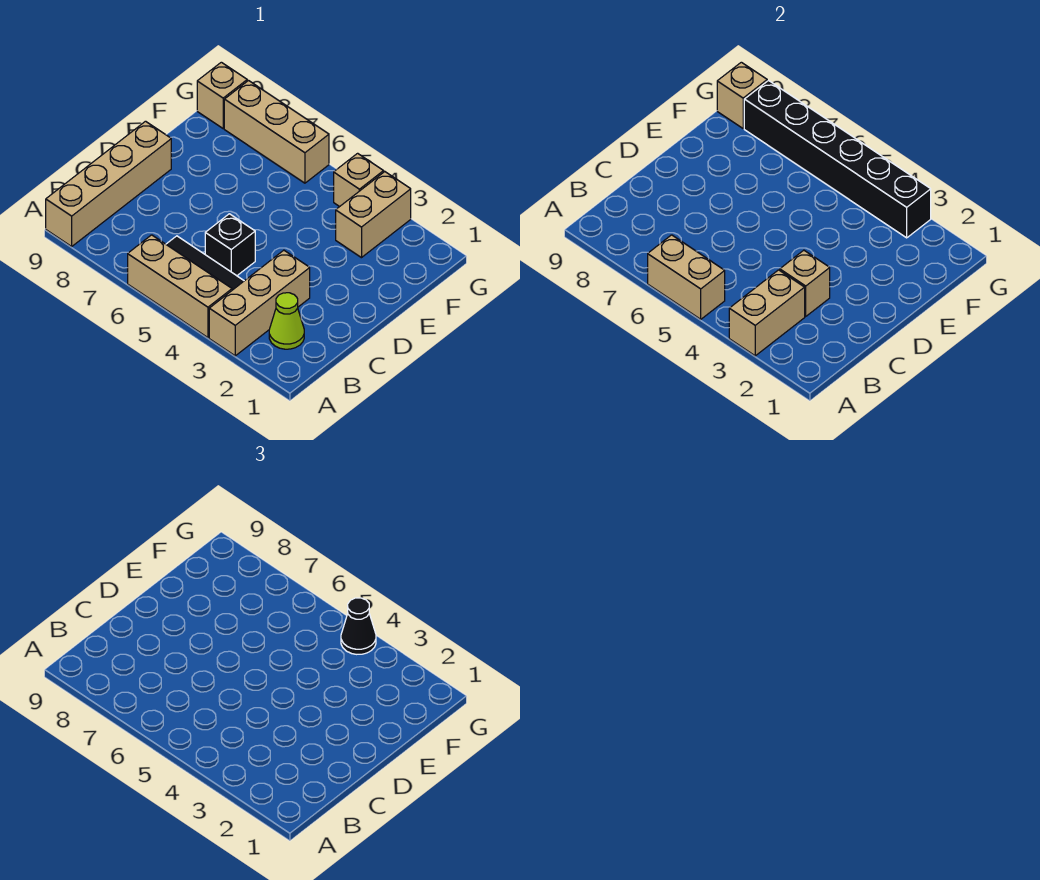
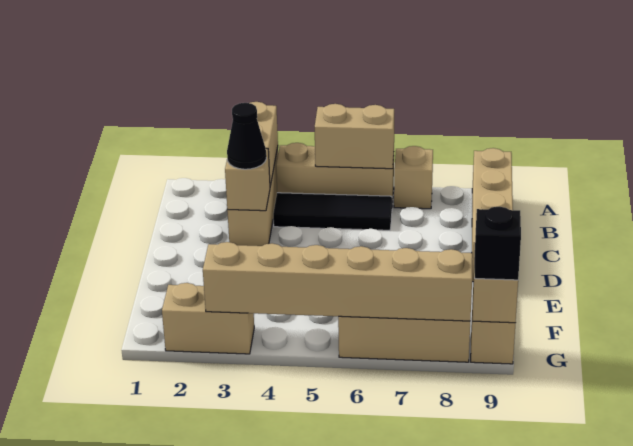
lime cone B2 level 1 -> none
black brick C5 level 1 -> black brick G9 level 3
tan brick F3:G3 level 1 -> tan brick G2:G3 level 1
black brick G3:G8 level 2 -> tan brick G3:G8 level 2
tan brick G4 level 1 -> tan brick A7 level 1
black cone G4 level 3 -> black cone C3 level 3

